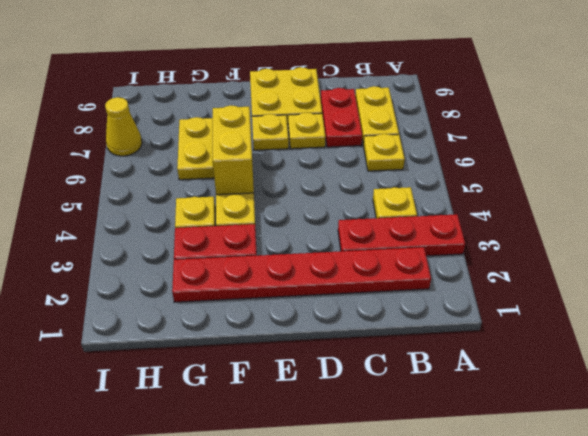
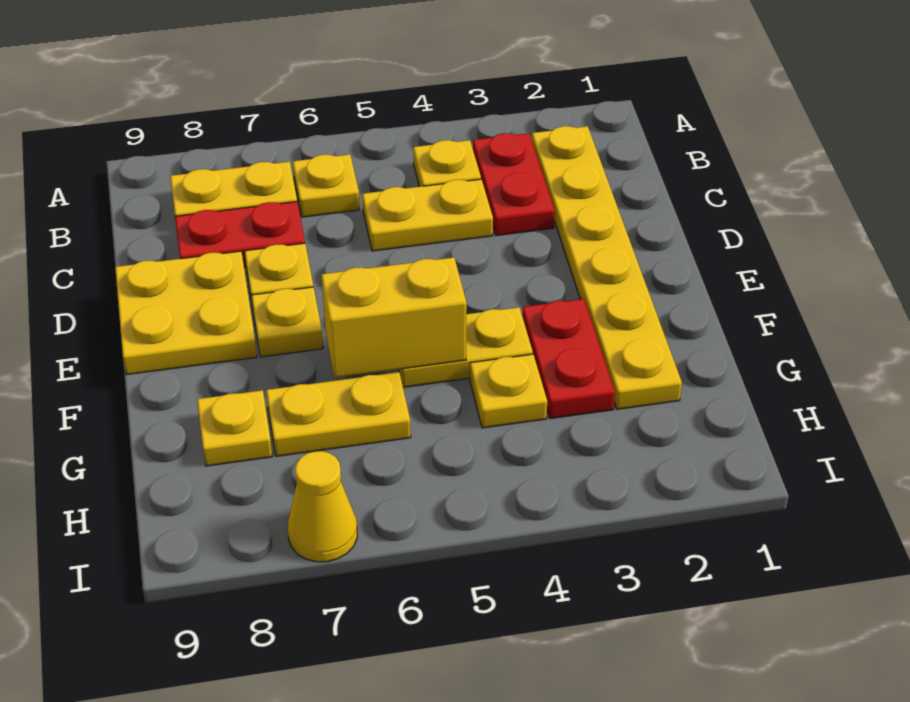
red plate A3:C3 level 1 -> red plate B3:C3 level 1
red plate B2:G2 level 1 -> yellow plate B2:G2 level 1
none -> yellow plate C4:C5 level 1
none -> yellow plate G8 level 1

